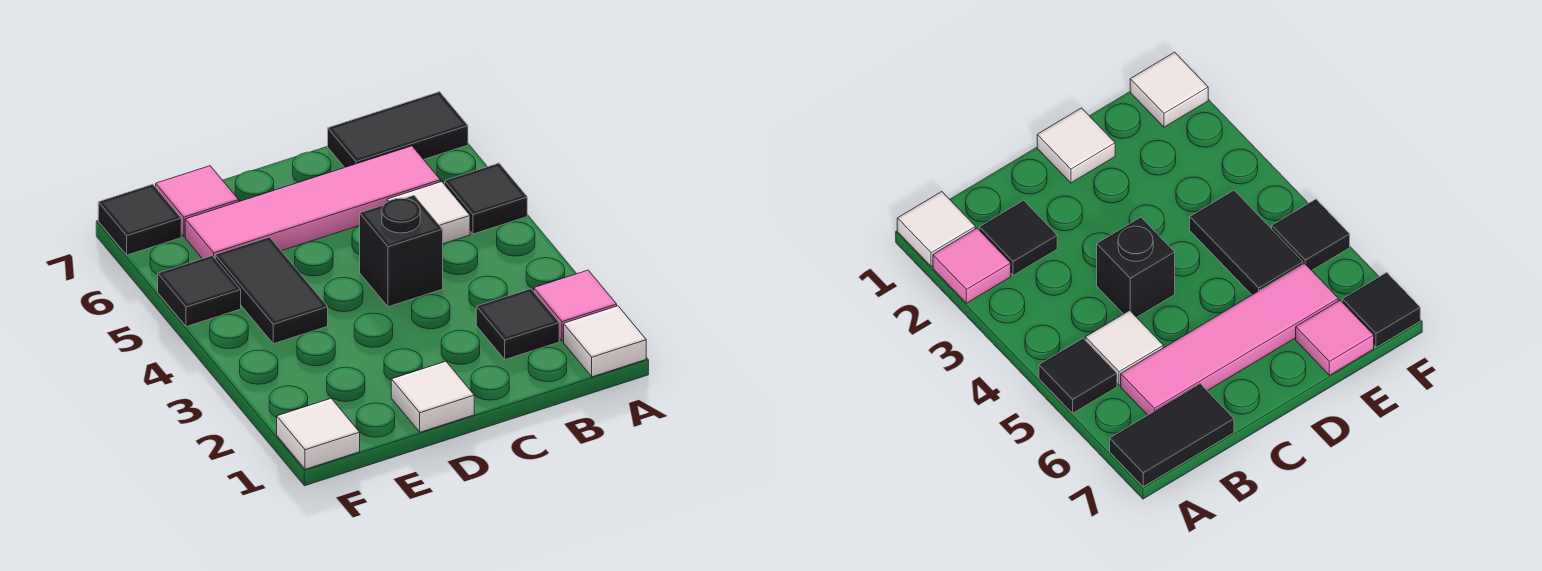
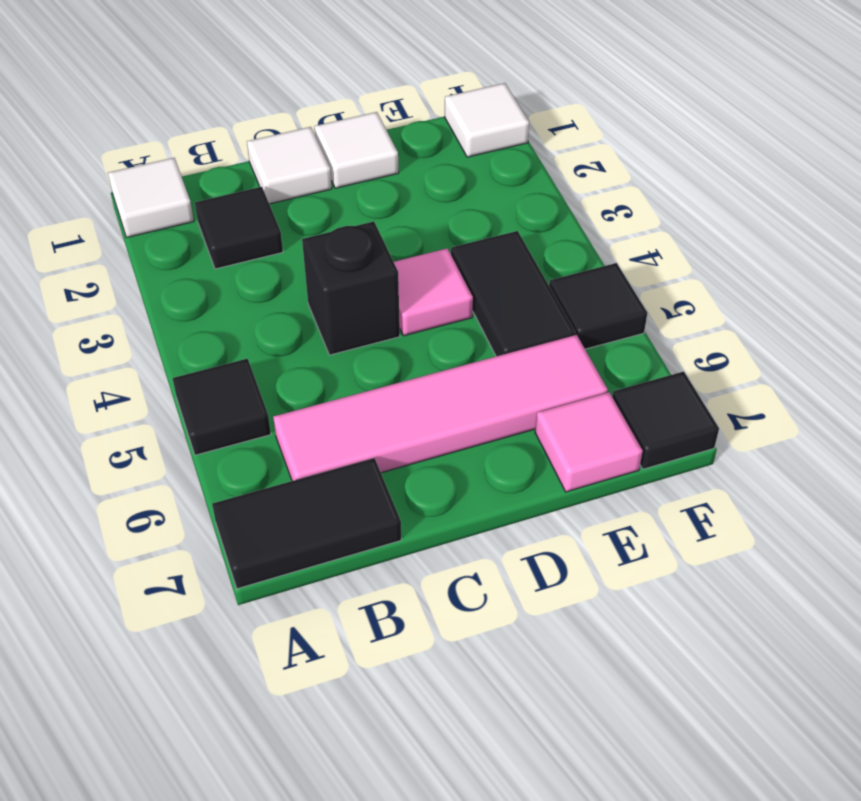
pink tile A2 level 1 -> pink tile D4 level 1
white tile B5 level 1 -> white tile C1 level 1

